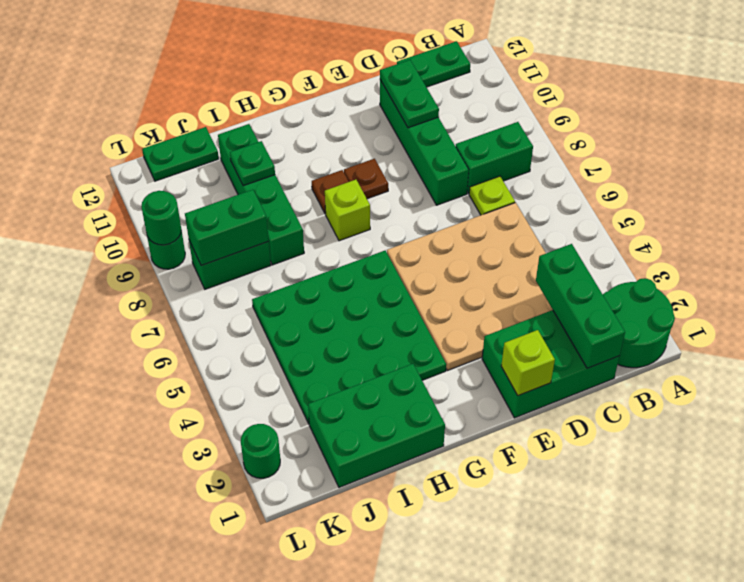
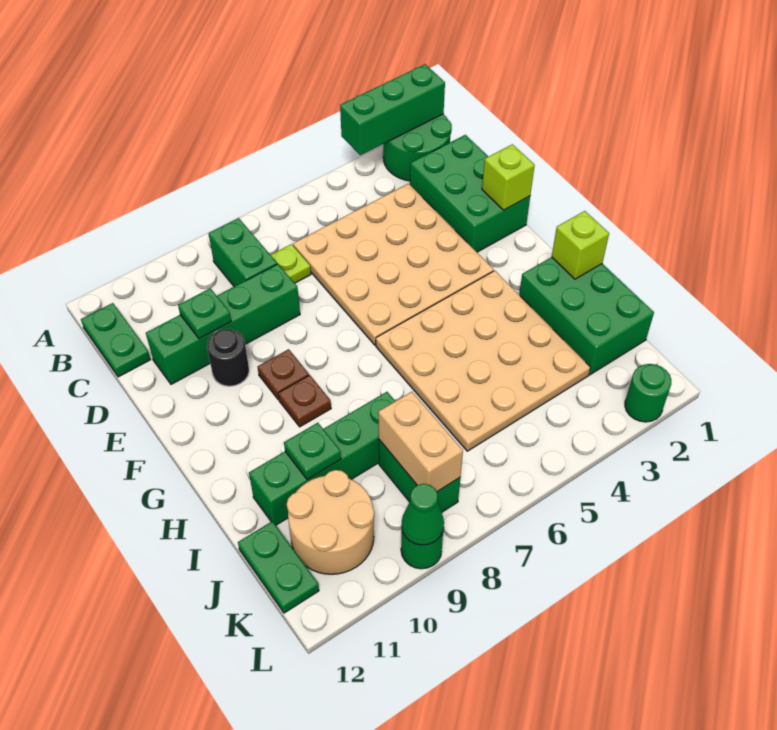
green brick C1:C3 level 2 -> green brick A1:A3 level 2
green plate D10:D11 level 2 -> green plate D10 level 2
none -> black round brick E10 level 1
green plate G3:J6 level 1 -> tan plate G3:J6 level 1
lime brick G8 level 1 -> lime brick H1 level 2
green brick J8:K8 level 2 -> tan brick J8:K8 level 2
none -> tan round brick J10:K11 level 1
green round brick L9 level 2 -> green cone L9 level 2

